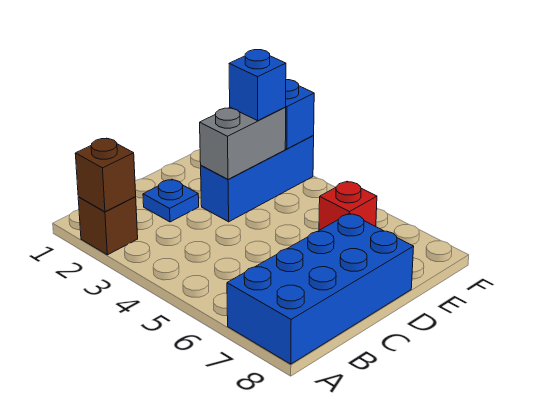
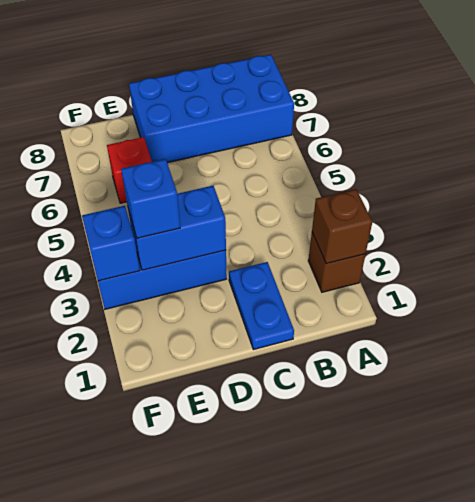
blue plate C2 level 1 -> blue plate C1:C2 level 1
grey brick D3:E3 level 2 -> blue brick D3:E3 level 2

